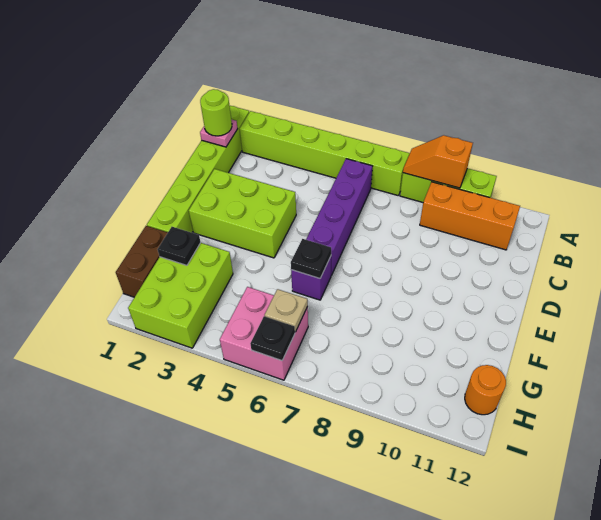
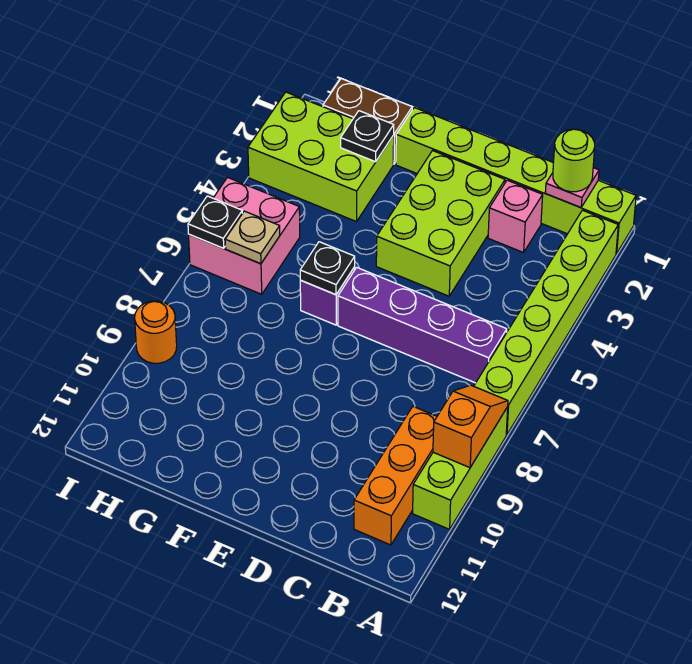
none -> pink brick C2 level 1
orange round brick H12 level 1 -> orange round brick I9 level 1

